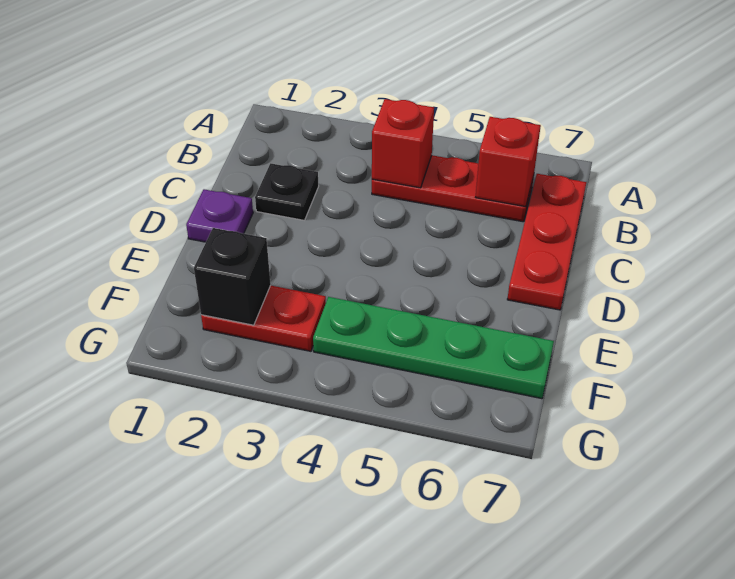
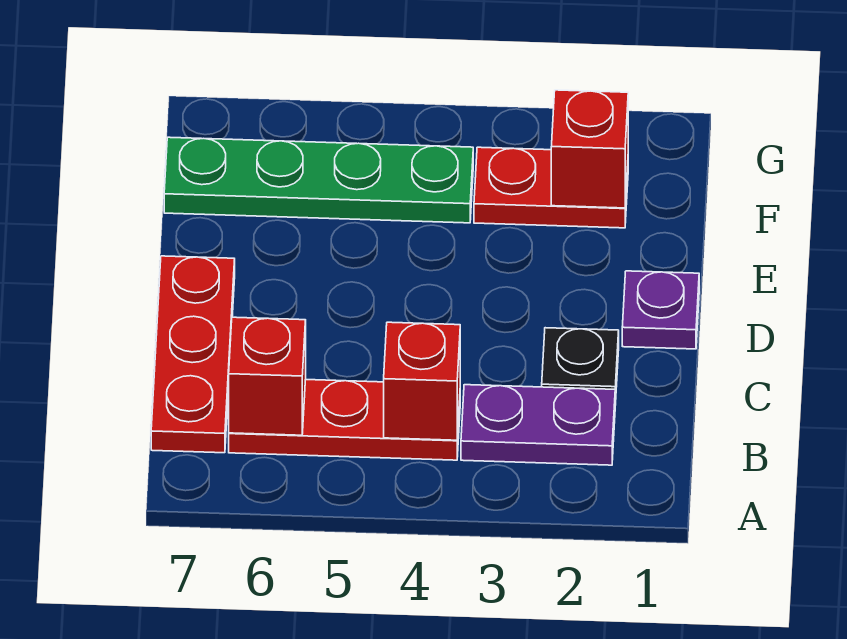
none -> purple plate B2:B3 level 1
black brick F2 level 2 -> red brick F2 level 2

